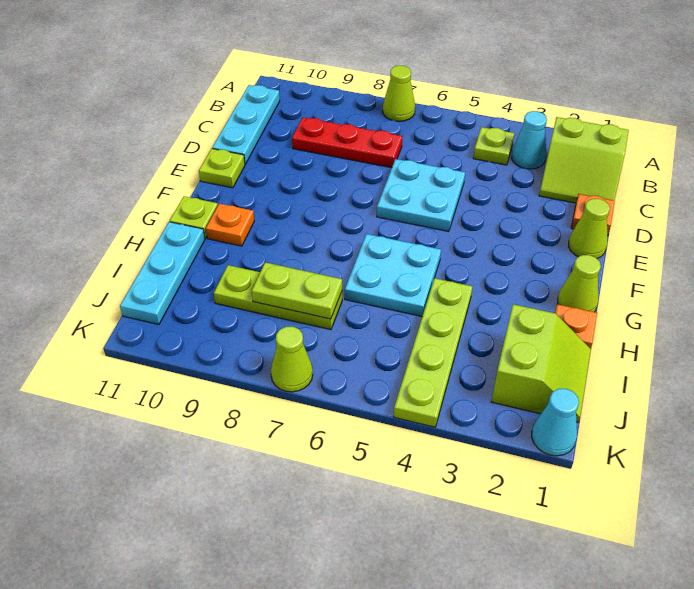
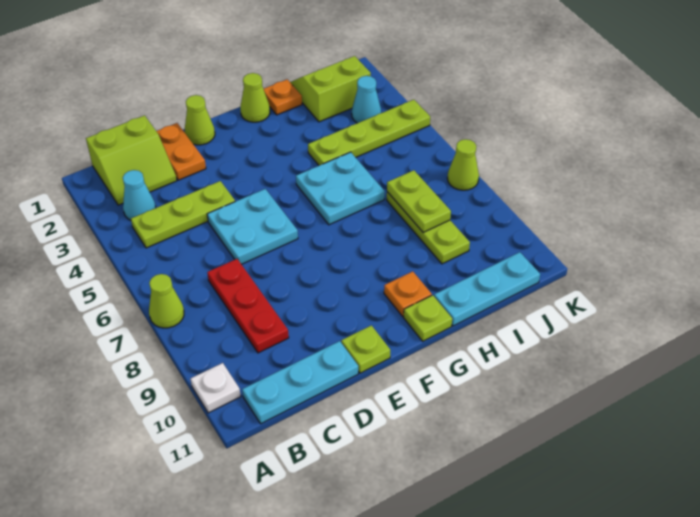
none -> white plate A10 level 1
lime slope B1:C2 level 1 top B -> lime slope B1:C2 level 1 top 1
lime plate B4 level 1 -> lime plate B4:D4 level 1
orange plate D1 level 1 -> orange plate D1:D2 level 1
cyan cone K1 level 1 -> cyan cone J3 level 1

